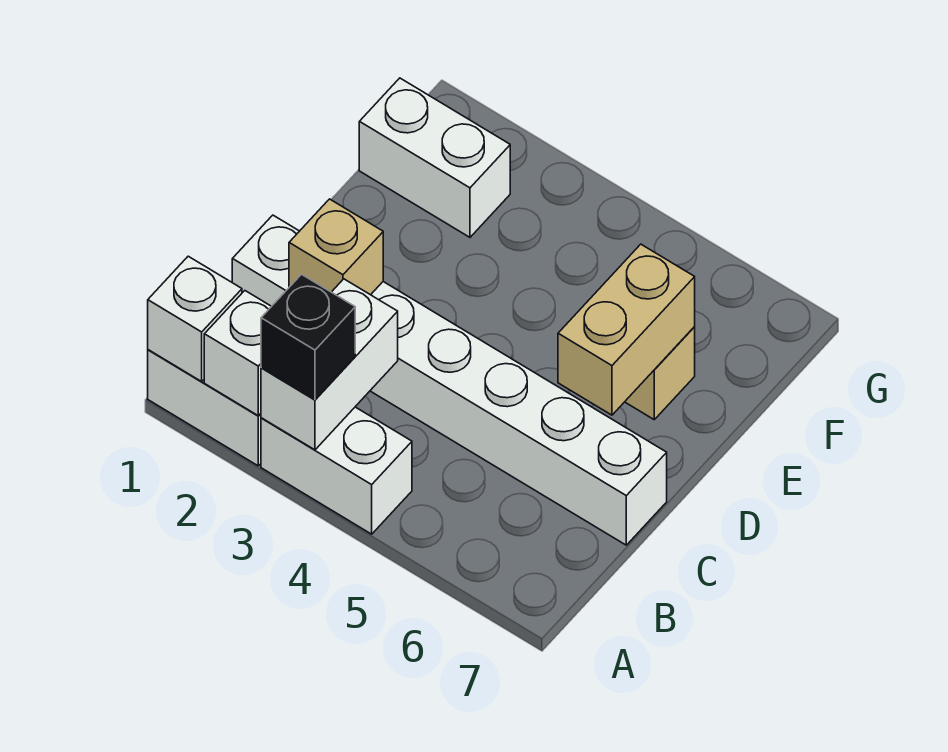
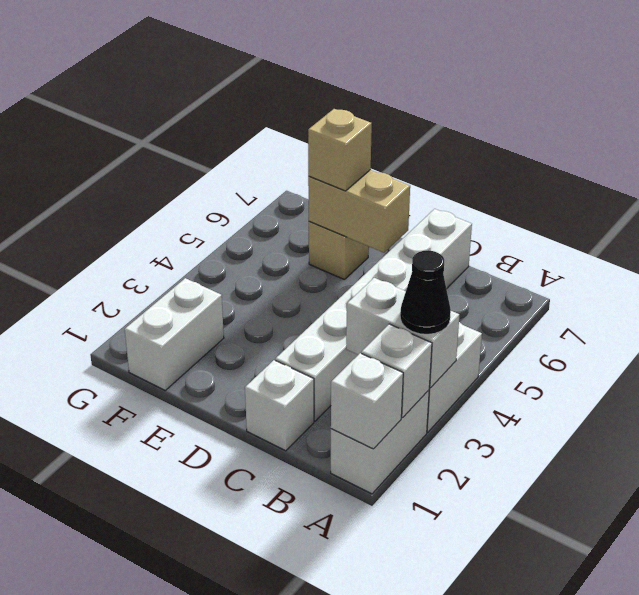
black brick A3 level 3 -> black cone A3 level 3
tan brick C2 level 2 -> tan brick E6 level 3

